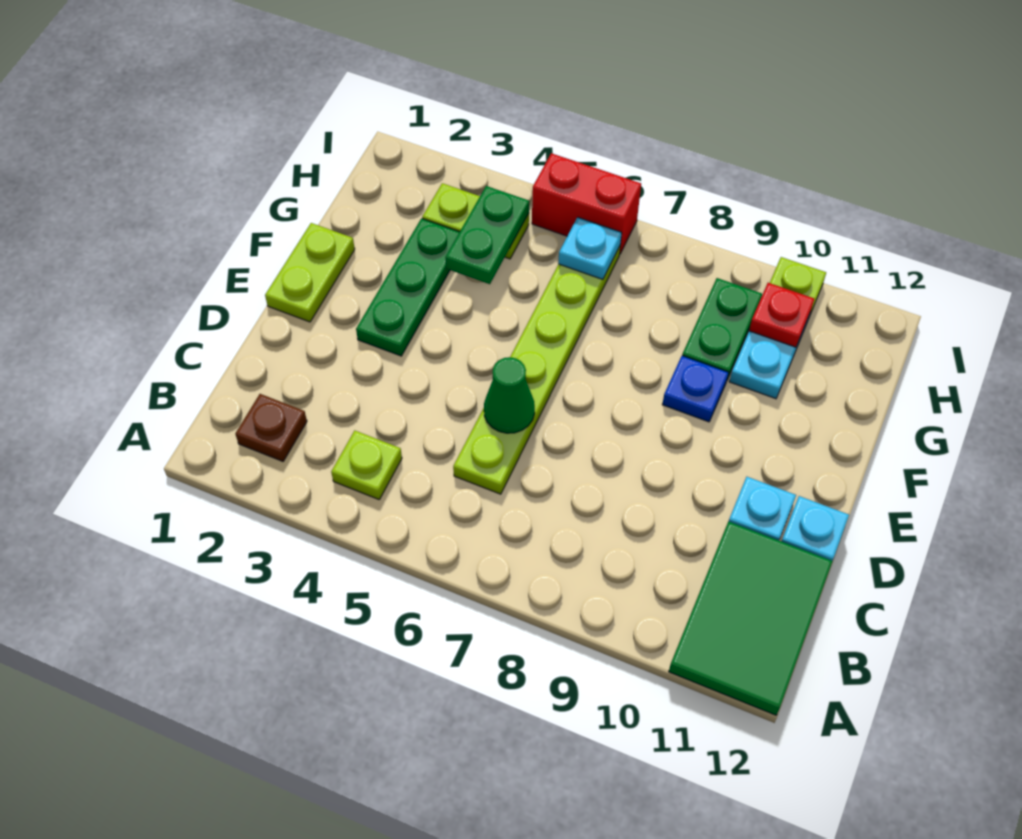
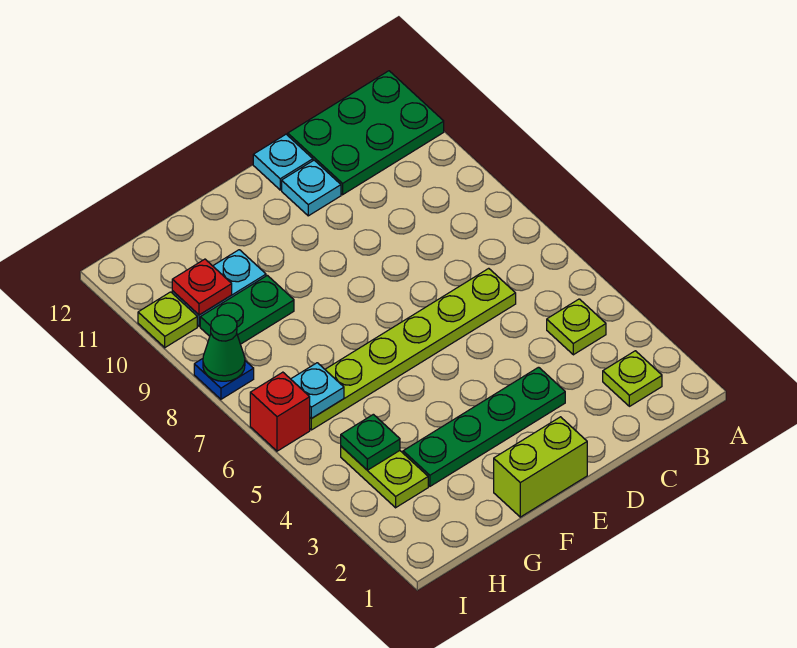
green tile A11:C12 level 1 -> green plate A11:C12 level 1
brown plate B2 level 1 -> lime plate B2 level 1
green cone D6 level 2 -> green cone I8 level 2
lime plate E1:F1 level 1 -> lime brick E1:F1 level 1
green plate E3:G3 level 1 -> green plate D3:G3 level 1
blue plate F9 level 1 -> blue plate I8 level 1
green plate G4:H4 level 2 -> green plate H4 level 2
red brick I5:I6 level 1 -> red brick I6 level 1

